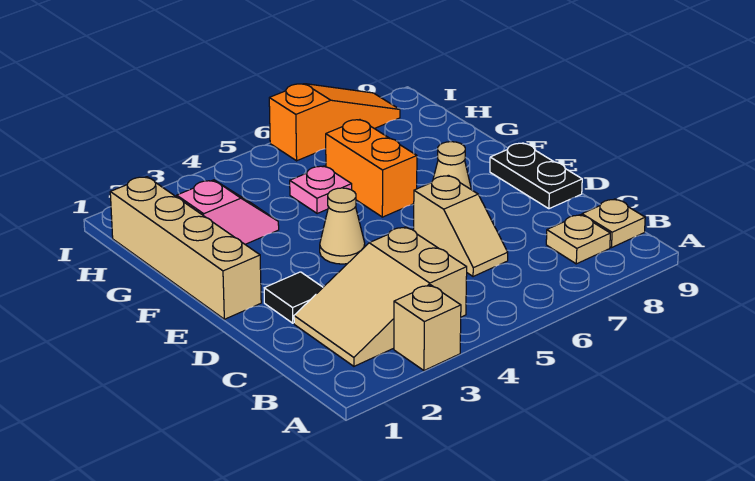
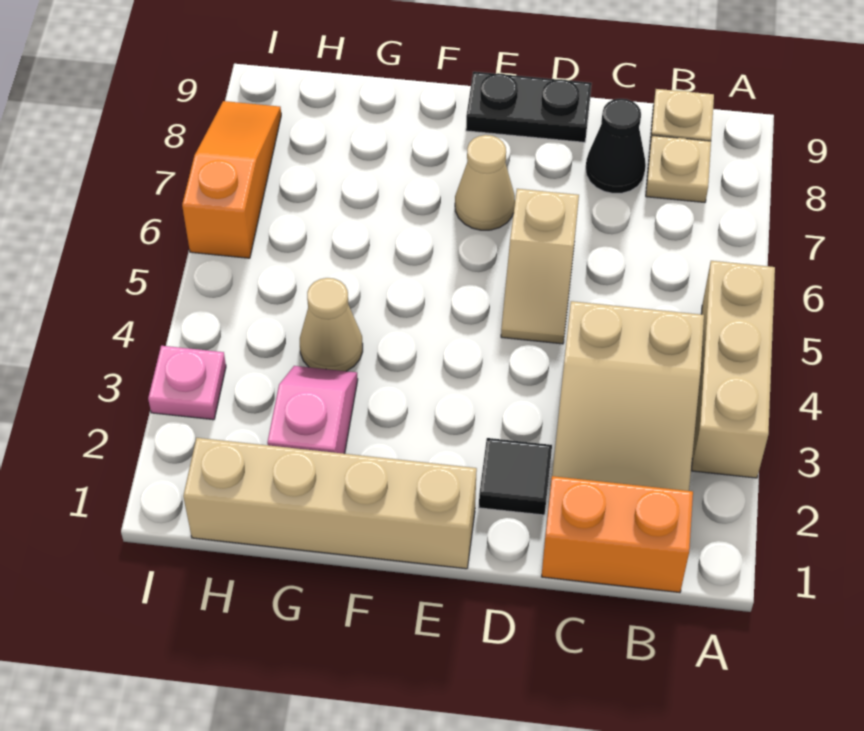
tan brick A3 level 1 -> tan brick A3:A5 level 1
tan slope C6:D6 level 1 top D -> tan slope D5:D6 level 1 top 6
none -> black cone C8 level 1
tan cone E4 level 1 -> tan cone G4 level 1
orange brick F6:G6 level 1 -> orange brick B1:C1 level 1
pink plate G5 level 1 -> pink plate I3 level 1

